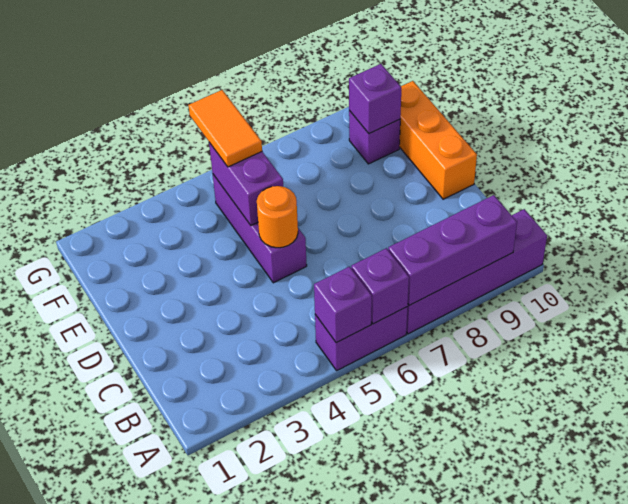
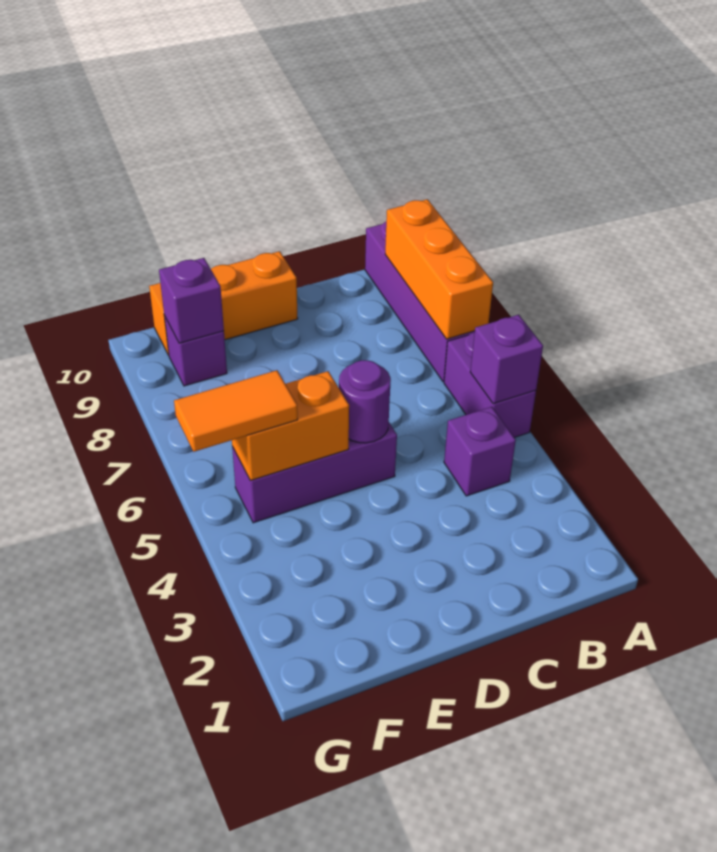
purple brick A6 level 2 -> purple brick B4 level 1
purple brick A7:A9 level 2 -> orange brick A7:A9 level 2
orange round brick D5 level 2 -> purple round brick D5 level 2
purple brick E5:F5 level 2 -> orange brick E5:F5 level 2

